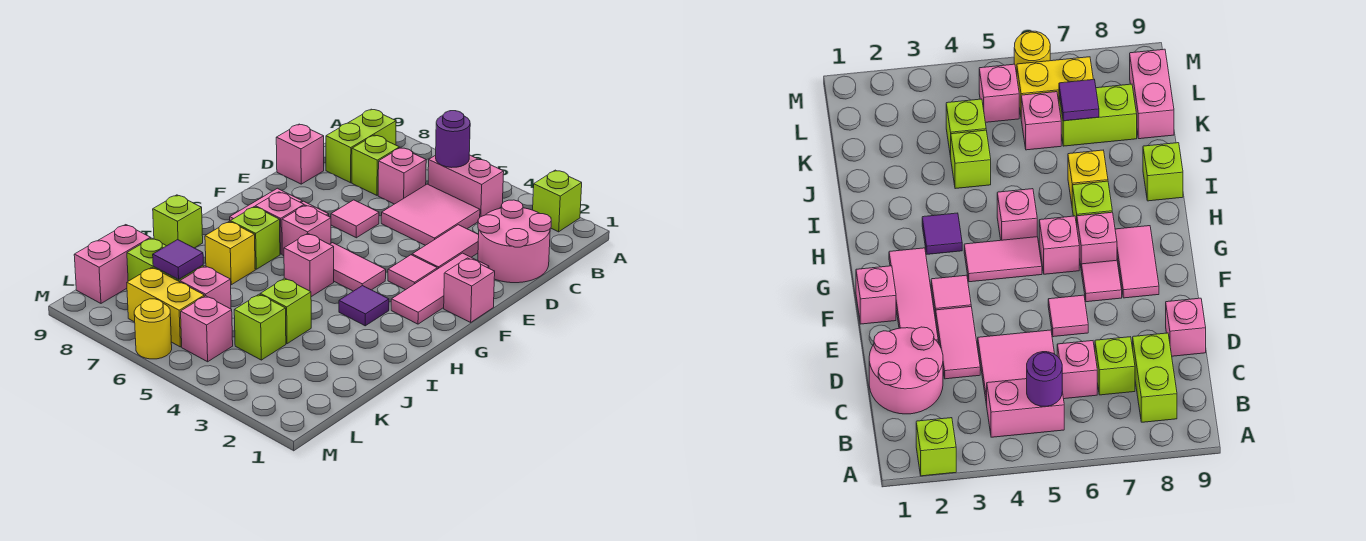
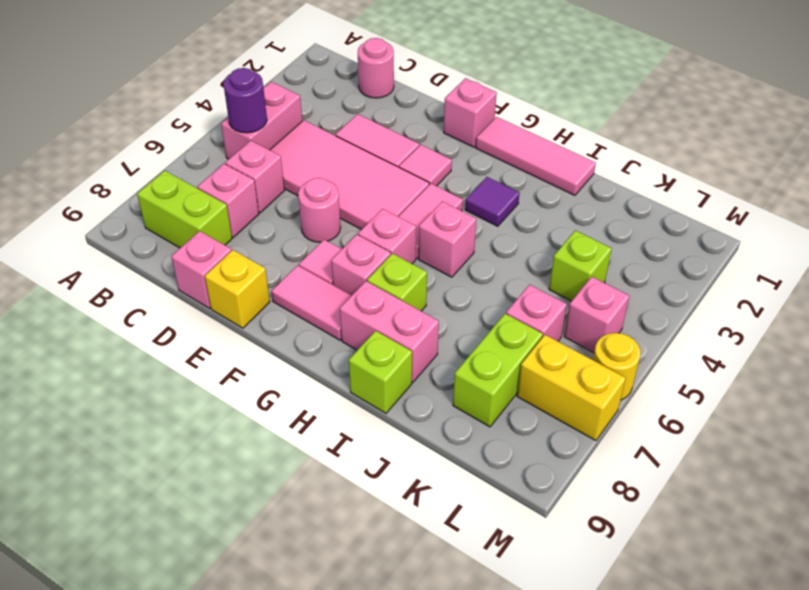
lime brick A2 level 1 -> none
pink round brick C1:D2 level 1 -> pink round brick C1 level 1
pink tile C4:D5 level 1 -> pink tile C4:F5 level 1
lime brick C7 level 1 -> pink brick C7 level 1
pink tile E2:G2 level 1 -> pink tile G1:I1 level 1
pink tile E6 level 1 -> pink round brick E6 level 1
yellow brick I7 level 1 -> yellow brick E9 level 1
lime brick J4 level 1 -> none
purple tile K7 level 2 -> none
pink brick K9:L9 level 1 -> pink brick H8:I8 level 1
yellow brick L6:L7 level 1 -> yellow brick L7:M7 level 1

